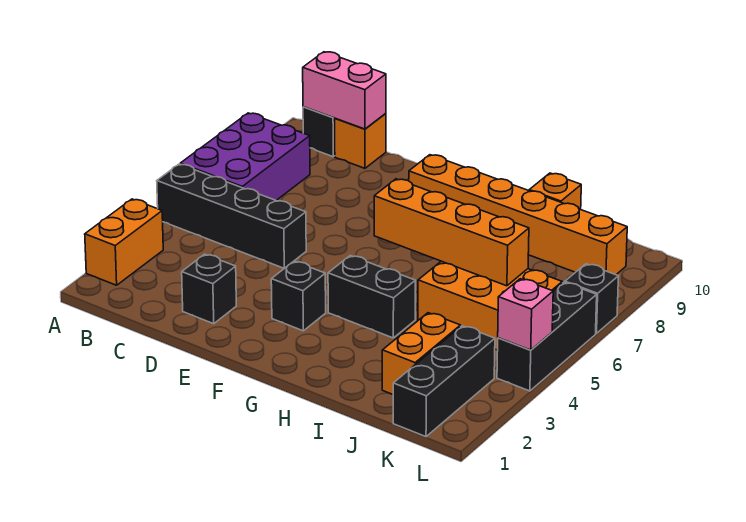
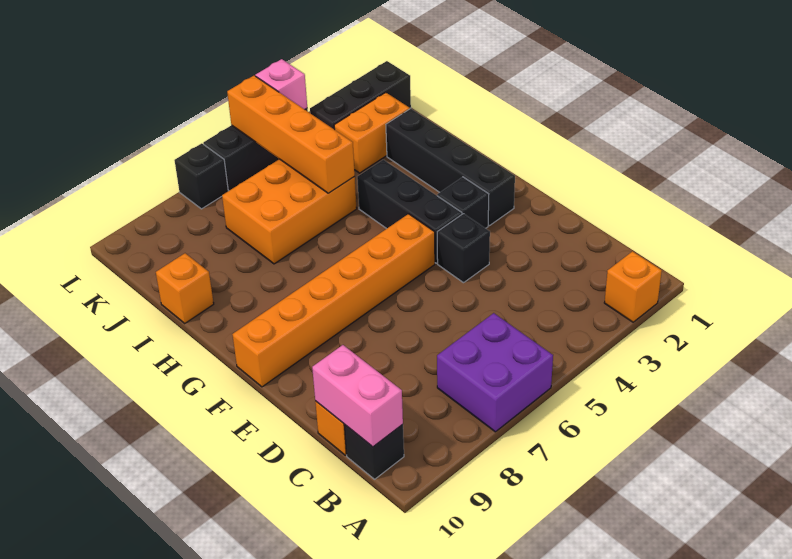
orange brick A2:A3 level 1 -> orange brick A2 level 1
black brick A5:D5 level 1 -> black brick F2:I2 level 1
purple brick A6:B8 level 1 -> purple brick A6:B7 level 1
black brick D2 level 1 -> black brick E4 level 1
orange brick F9:K9 level 1 -> orange brick F5:F10 level 1
black brick G4:H4 level 1 -> black brick F4:H4 level 1
orange brick G6:J6 level 2 -> orange brick I5:L5 level 2
orange brick I5:K6 level 1 -> orange brick I5:J7 level 1

